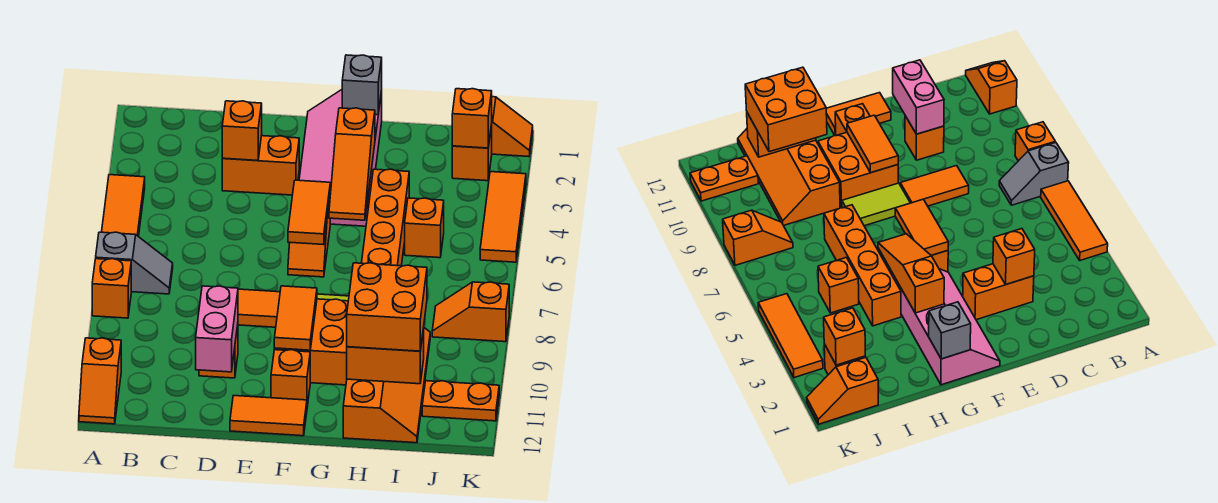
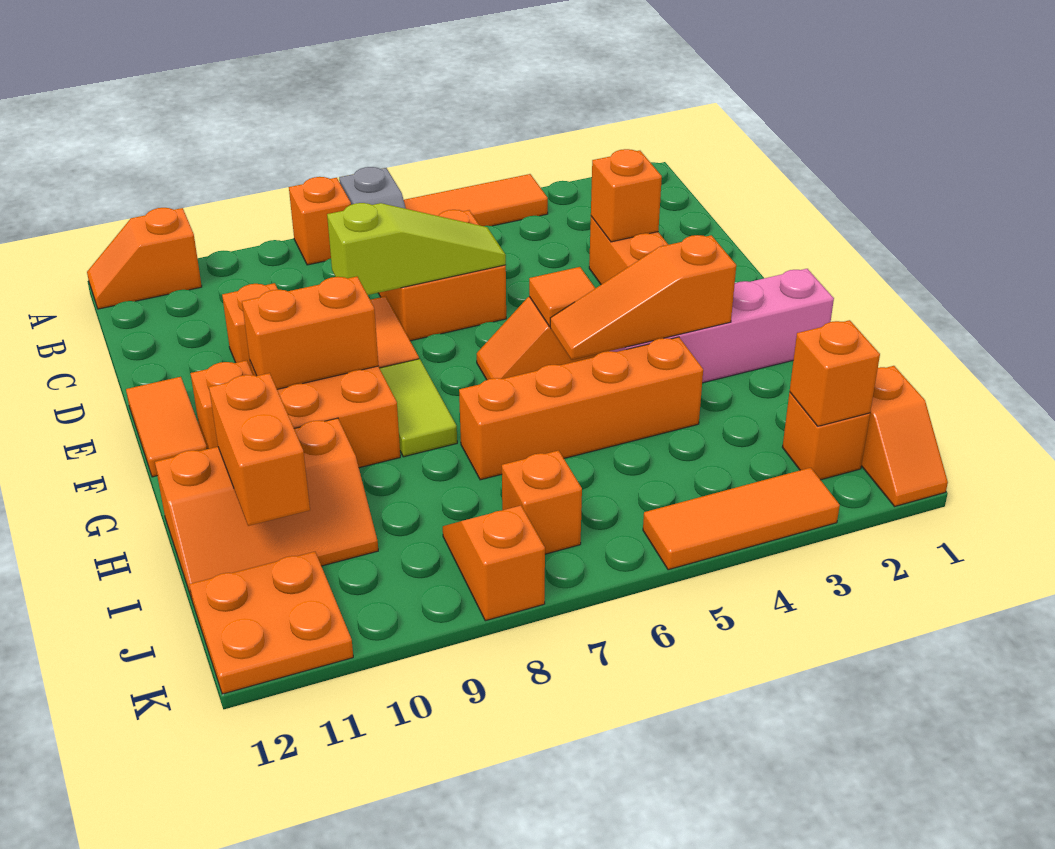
none -> lime slope D6:D8 level 2 top 8
pink brick D10:D11 level 2 -> none
orange tile F5:F6 level 2 -> orange tile F5 level 2
orange tile F9:F10 level 2 -> orange brick F9:F10 level 2
grey brick G1 level 2 -> none
orange slope H9:I12 level 1 top H -> orange slope H10:I12 level 1 top H
orange brick H10:I11 level 3 -> orange brick C6:D7 level 1
orange brick I5 level 1 -> orange brick J7 level 1
orange plate J11:K11 level 1 -> orange plate J11:K12 level 1

